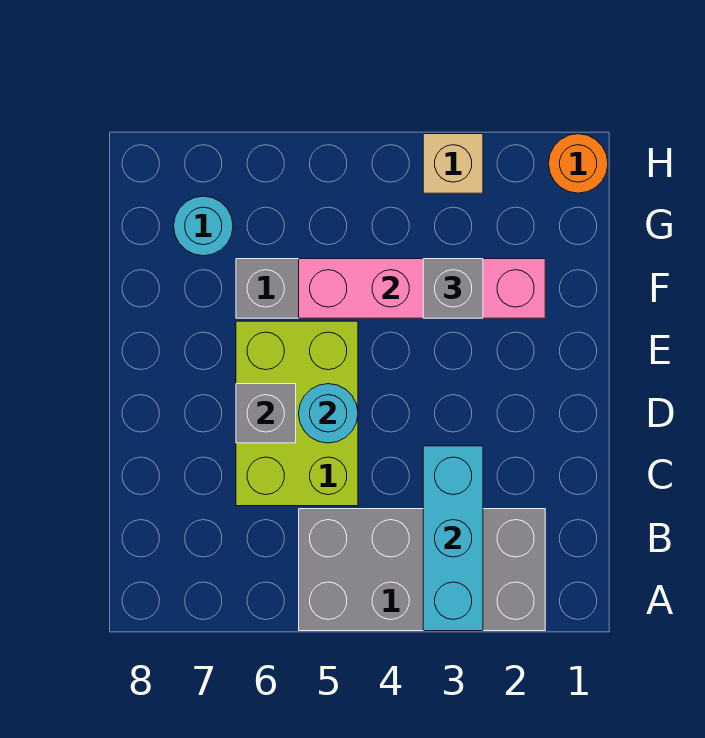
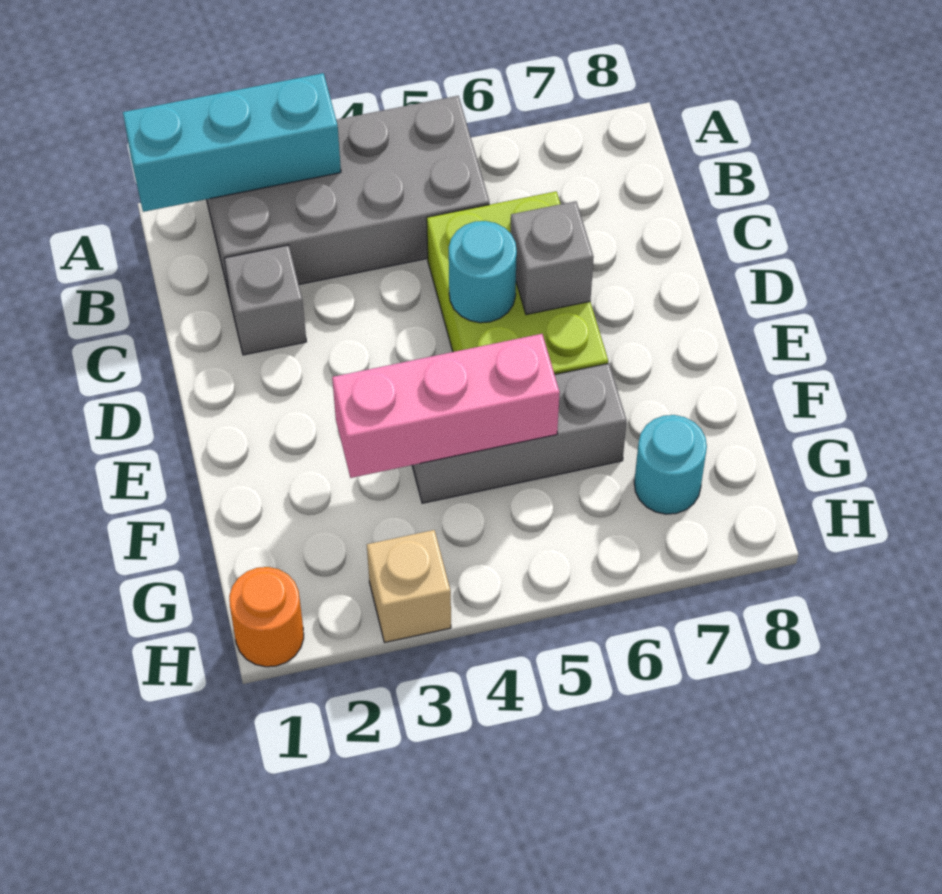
cyan brick A3:C3 level 2 -> cyan brick A1:A3 level 2
pink brick F2:F5 level 2 -> pink brick F3:F5 level 2
grey brick F3 level 3 -> grey brick C2 level 1

